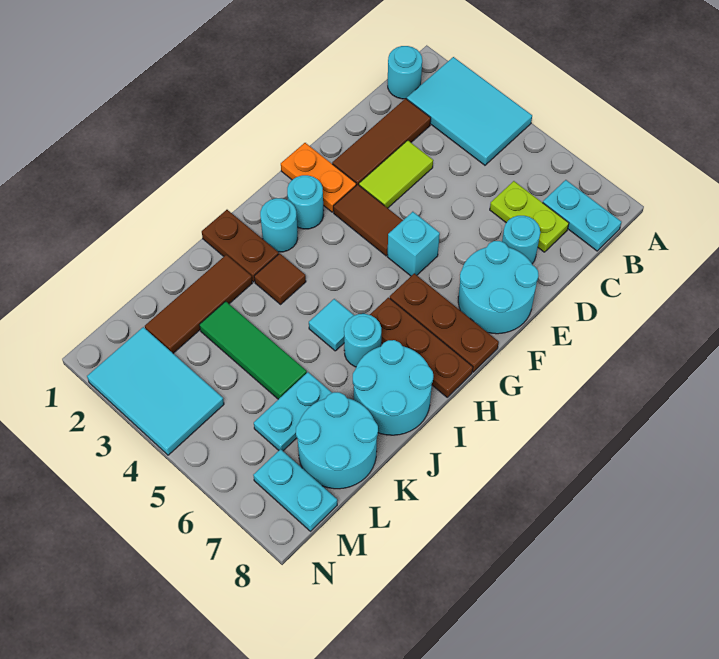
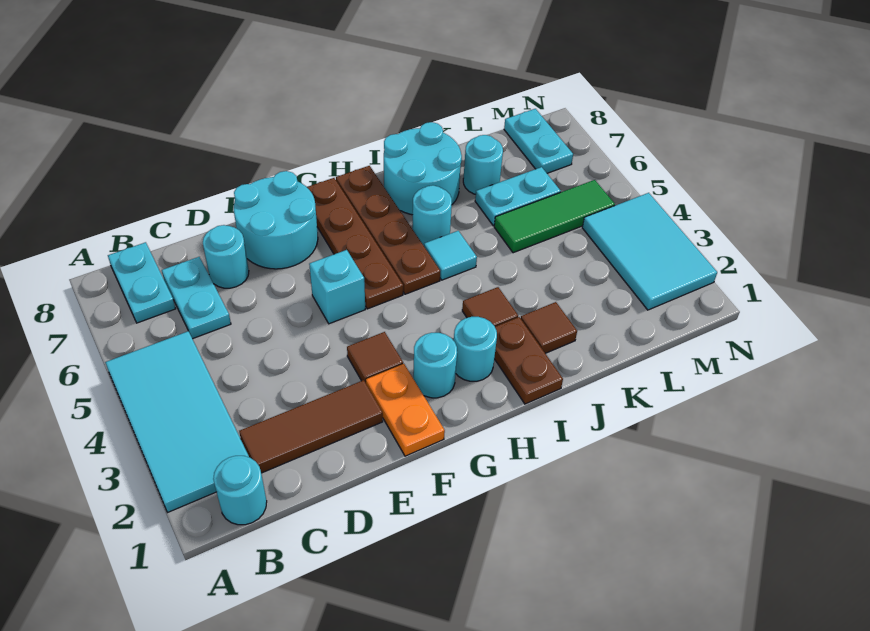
cyan tile A2:B4 level 1 -> cyan tile A2:B5 level 1
lime plate C6:C7 level 1 -> cyan plate C6:C7 level 1
lime tile D3:E3 level 1 -> none
brown tile F3:F4 level 1 -> brown tile F3 level 1
brown plate G6:G8 level 1 -> brown plate G5:G8 level 1
brown plate H6:H8 level 1 -> brown plate H5:H8 level 1
brown tile J2:L2 level 1 -> brown tile J2 level 1
green tile K3:K5 level 1 -> green tile K5:M5 level 1
cyan round brick K7:L8 level 1 -> cyan round brick K7 level 1

